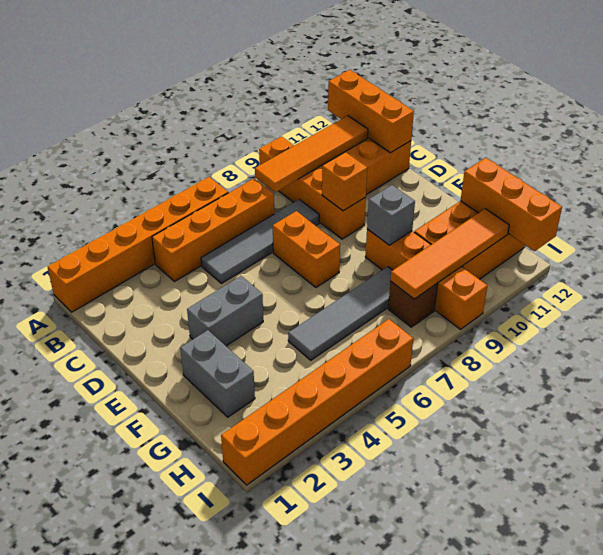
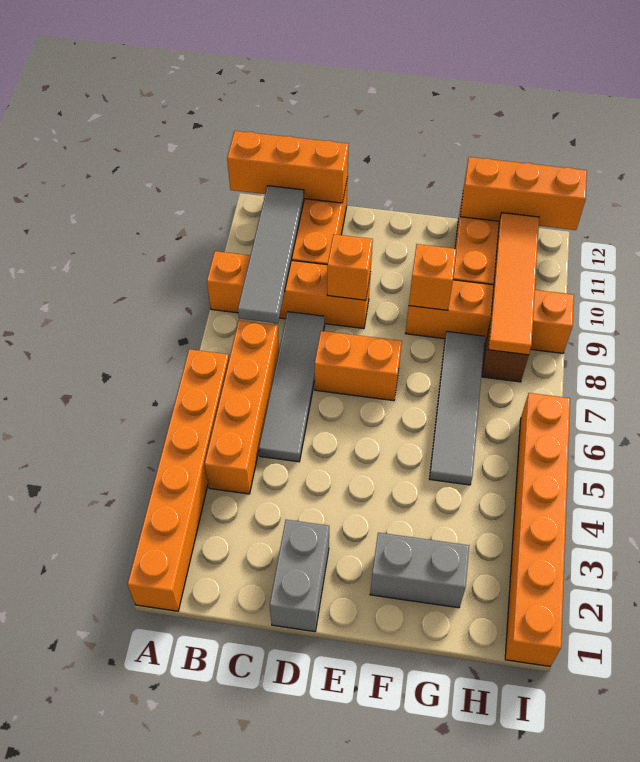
orange tile B8:B11 level 2 -> grey tile B8:B11 level 2
grey brick E3:E4 level 1 -> grey brick D1:D2 level 1
grey brick F9 level 2 -> orange brick F9 level 2

